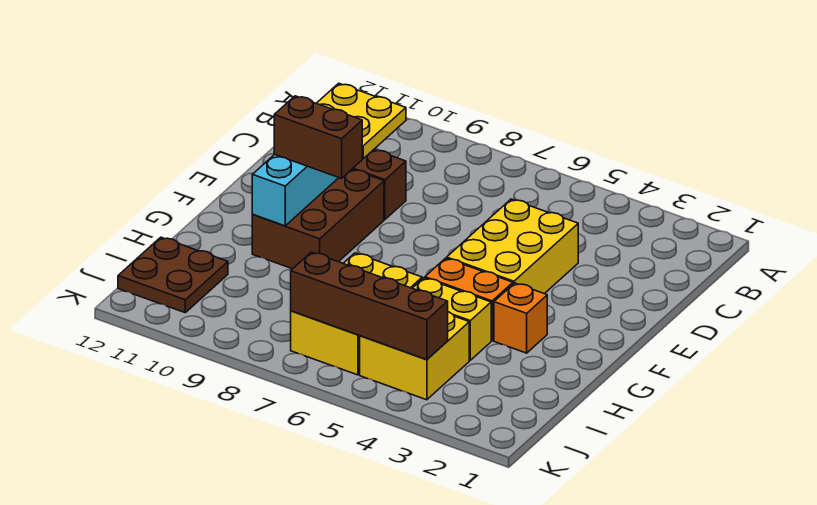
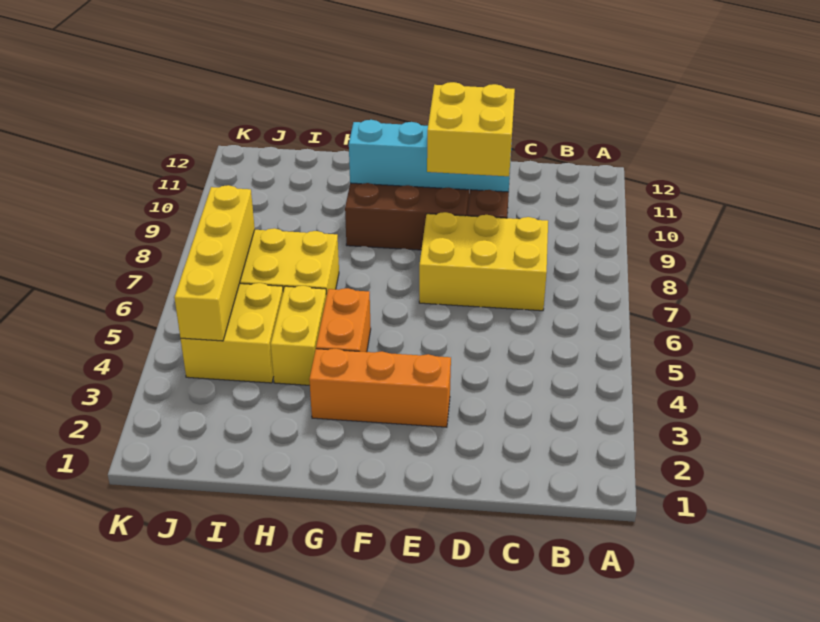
yellow brick D4:F5 level 1 -> yellow brick C7:E8 level 1
yellow plate D9:E10 level 3 -> yellow brick D9:E10 level 3
brown brick F9:F10 level 3 -> none
orange brick G3 level 1 -> orange brick E3:G3 level 1
brown plate I11:J12 level 1 -> none
brown brick J4:J7 level 2 -> yellow brick J4:J7 level 2

